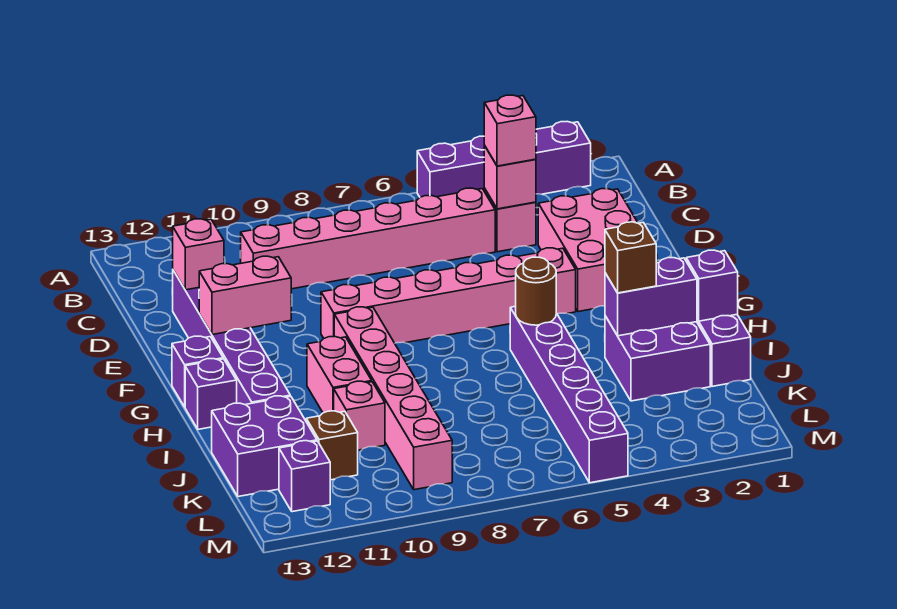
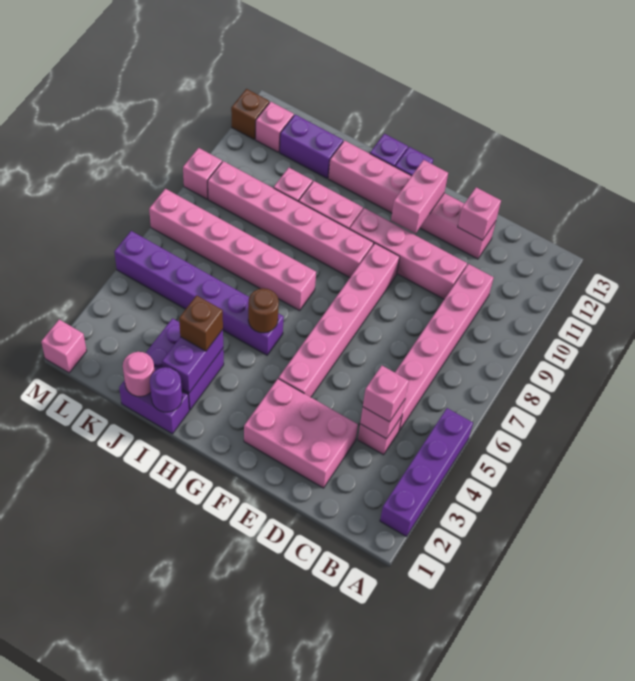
none -> pink brick D10:G10 level 1
purple brick D12:I12 level 1 -> pink brick D12:I12 level 1
none -> pink brick H7:M7 level 1
purple brick I1 level 2 -> purple round brick I1 level 2
none -> pink round brick J1 level 2
purple brick J12:K13 level 1 -> purple brick J12:K12 level 1
brown brick K11 level 1 -> brown brick M12 level 1
purple brick L12 level 1 -> pink brick L12 level 1
none -> pink brick M1 level 1
none -> pink brick M9 level 1

